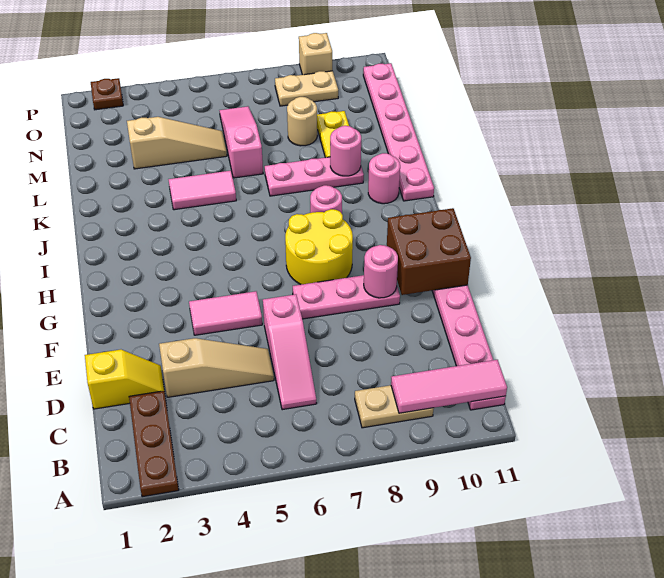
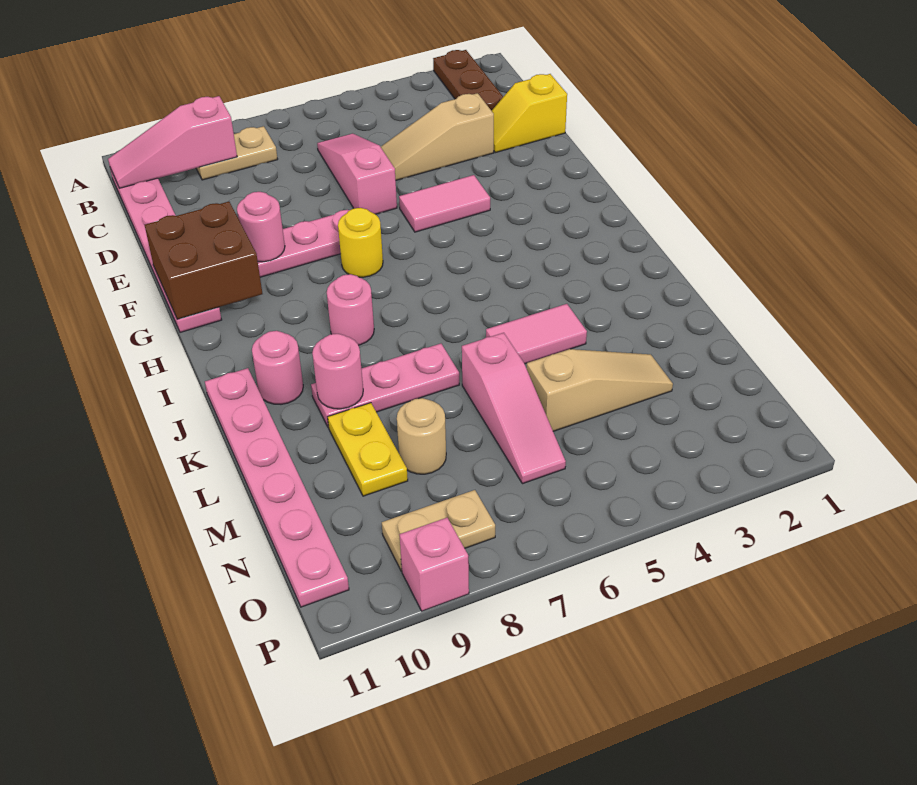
pink tile B9:B11 level 2 -> pink slope B9:B11 level 2 top 9
yellow round brick G7:H8 level 1 -> yellow round brick G7 level 1
tan slope M3:M5 level 1 top 3 -> tan slope M3:M5 level 1 top 5
brown plate P2 level 1 -> none
tan brick P9 level 1 -> pink brick P9 level 1

